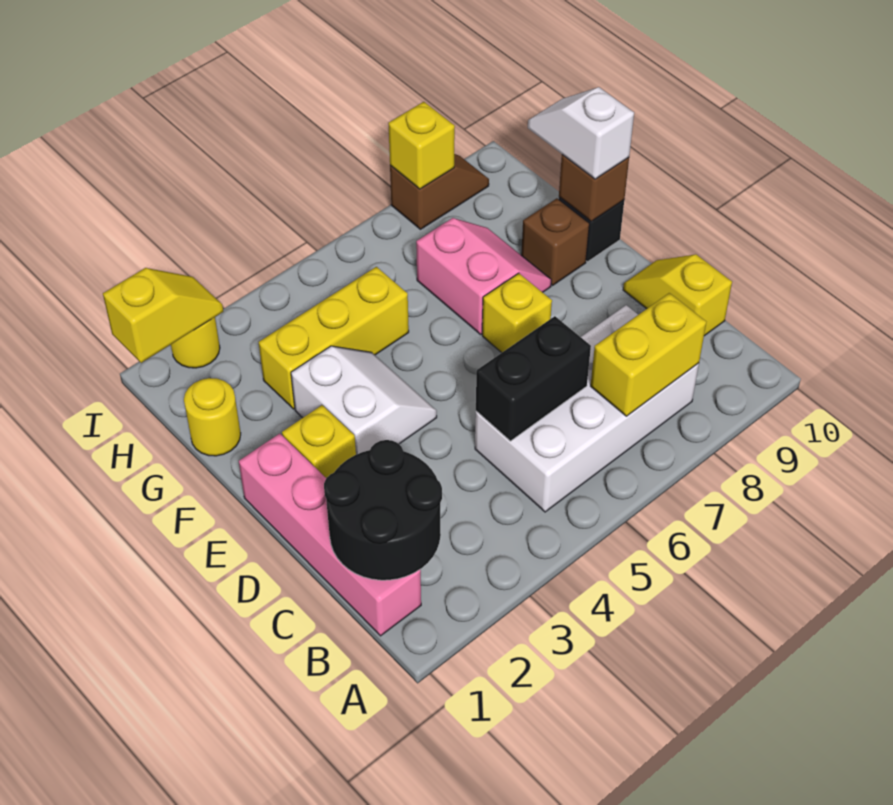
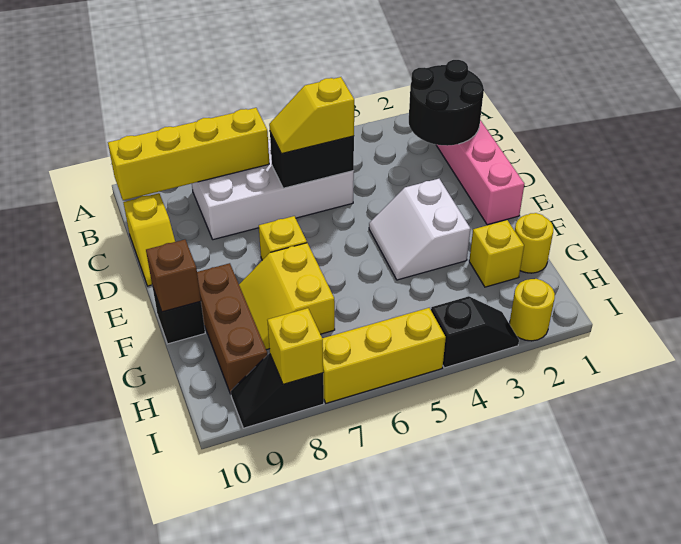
yellow brick B7:B8 level 2 -> yellow brick B7:B10 level 2
yellow brick E2 level 1 -> yellow brick G2 level 1
pink slope F7:G8 level 1 top 7 -> yellow slope F7:G8 level 1 top 7
brown brick F9 level 1 -> brown brick F9:H9 level 1
white slope F10:G10 level 3 top F -> none
yellow brick G3:G5 level 1 -> yellow brick I5:I7 level 1
yellow slope I1:I2 level 2 top 1 -> yellow slope C5:C6 level 3 top 5
none -> black slope I3:I4 level 1 top 4
brown slope I8:I9 level 1 top 8 -> black slope I8:I9 level 1 top 8

